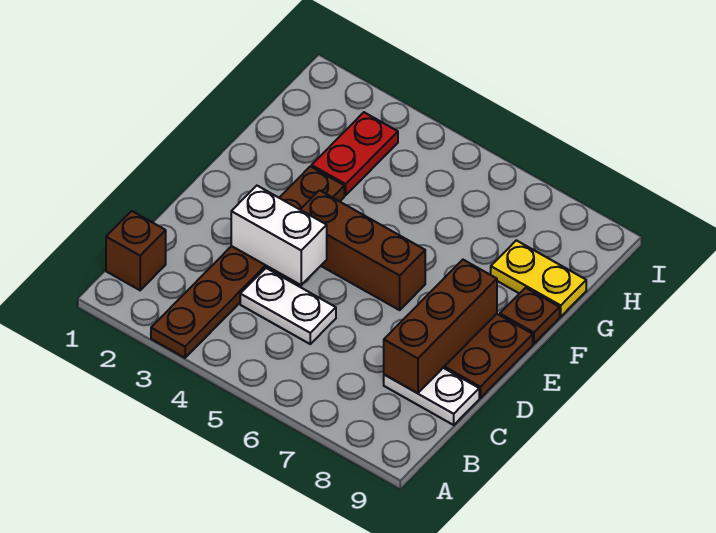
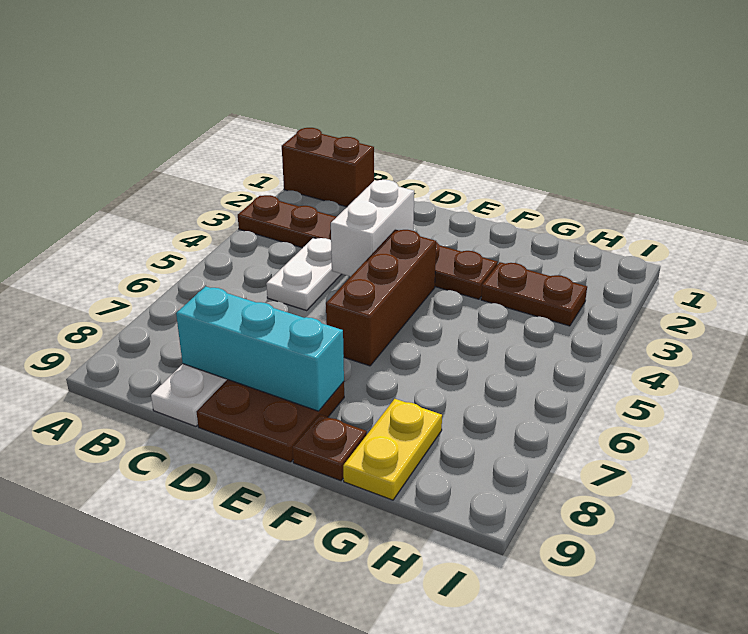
brown brick B1 level 1 -> brown brick A1:B1 level 1
brown brick C8:E8 level 2 -> cyan brick C8:E8 level 2
red plate G3:H3 level 1 -> brown plate G3:H3 level 1

